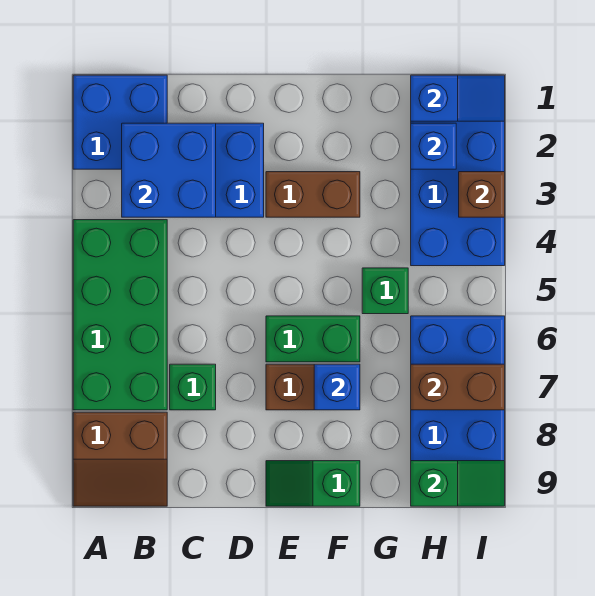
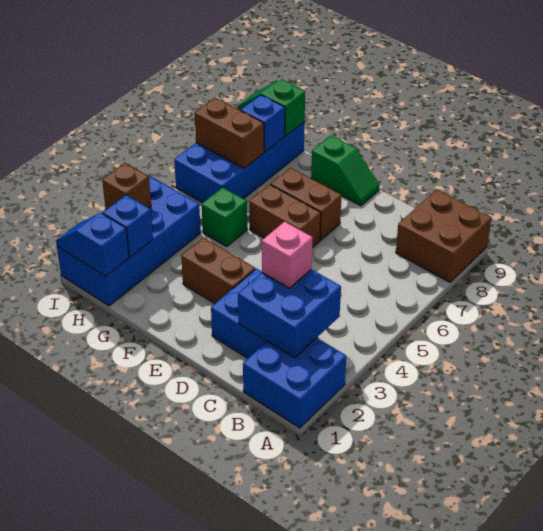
green brick A4:B7 level 1 -> none
brown slope A8:B9 level 1 top 8 -> brown brick A8:B9 level 1
none -> pink brick C3 level 3
green brick C7 level 1 -> none
green brick E6:F6 level 1 -> brown brick E6:F6 level 1
blue brick F7 level 2 -> blue brick H8 level 2

